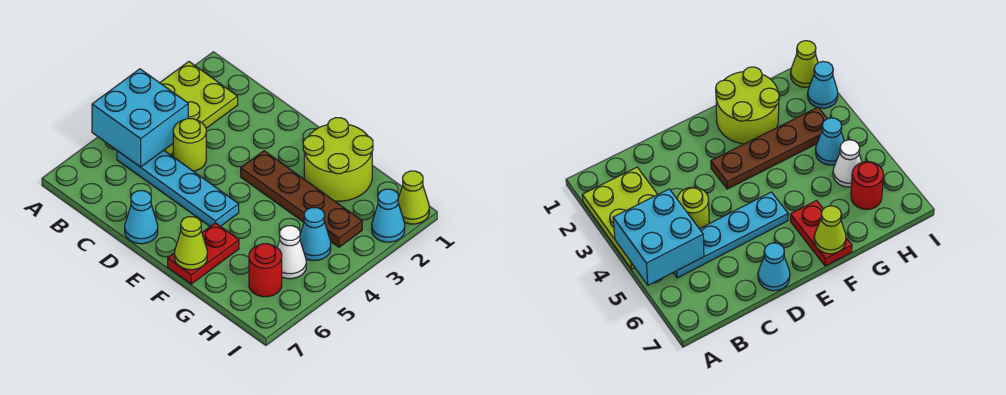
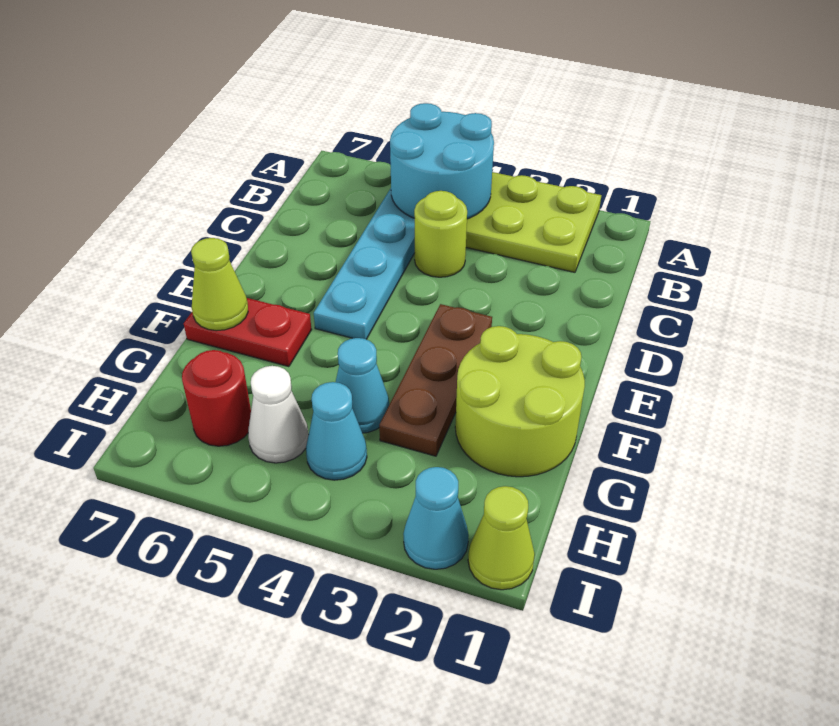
cyan brick A4:B5 level 2 -> cyan round brick A4:B5 level 2
cyan cone D7 level 1 -> cyan cone G4 level 1
brown plate E3:H3 level 1 -> brown plate E3:G3 level 1

